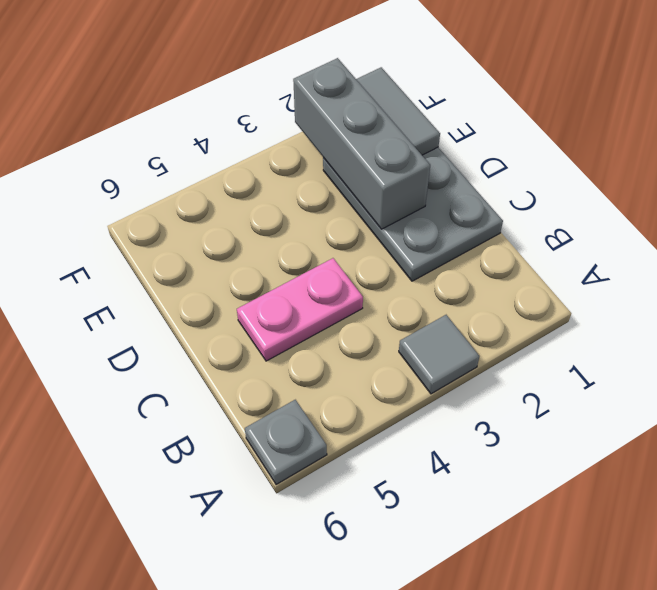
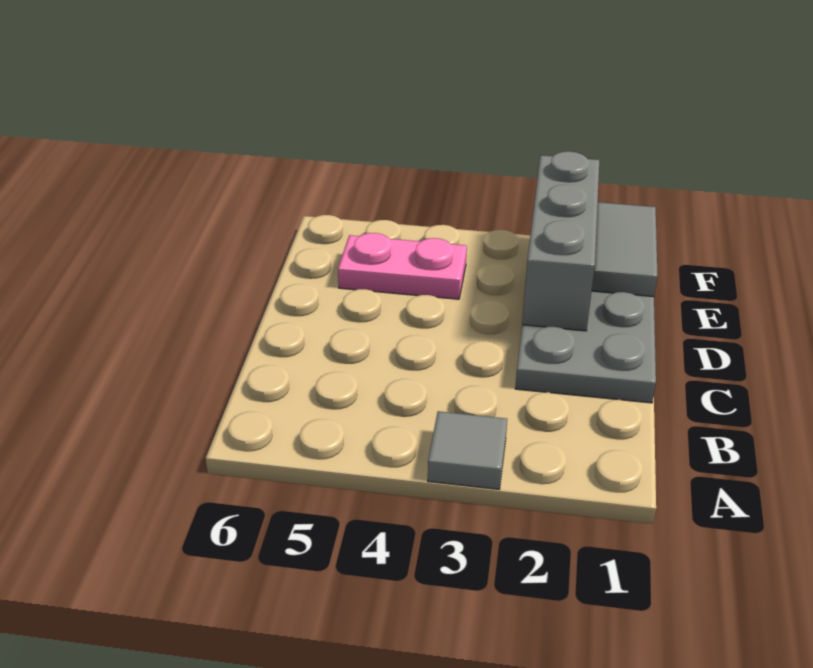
grey plate A6 level 1 -> none
pink plate C4:C5 level 1 -> pink plate E4:E5 level 1

